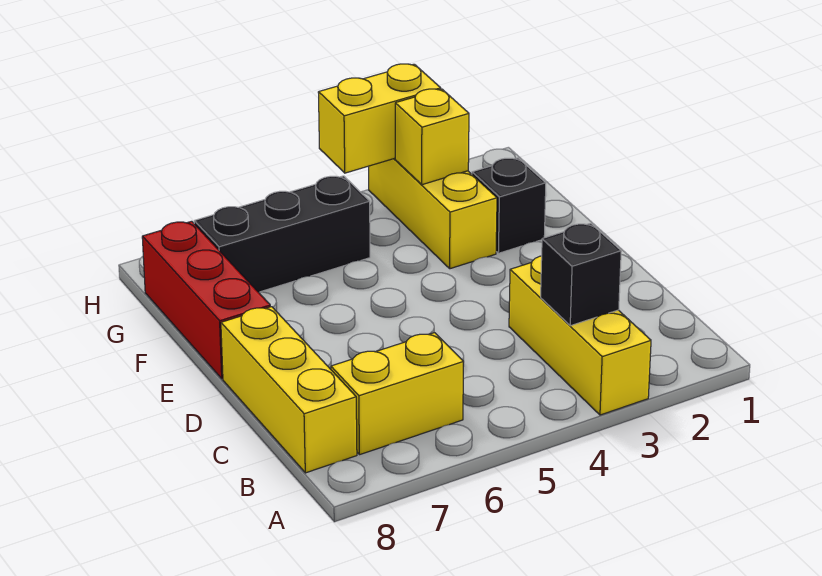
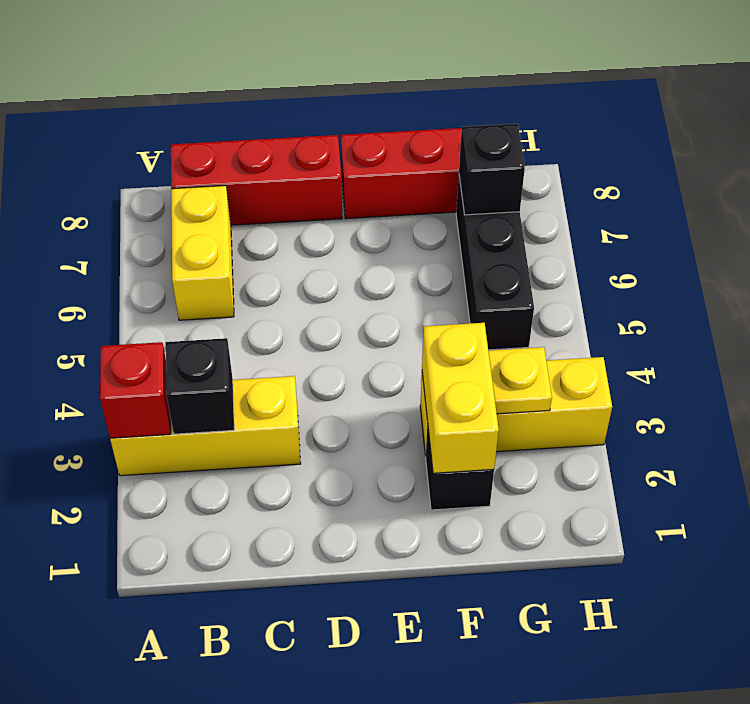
none -> red brick A3 level 2
yellow brick B8:D8 level 1 -> red brick B8:D8 level 1
yellow brick G3 level 2 -> yellow plate G3 level 2
none -> black brick G7 level 2
yellow brick H3:H4 level 2 -> yellow brick F2:F3 level 2

